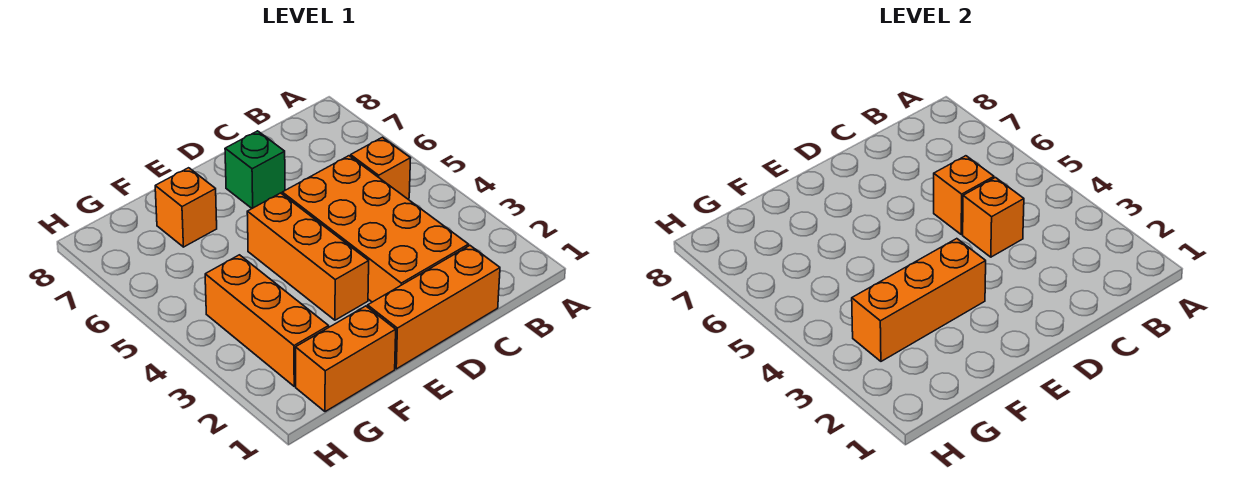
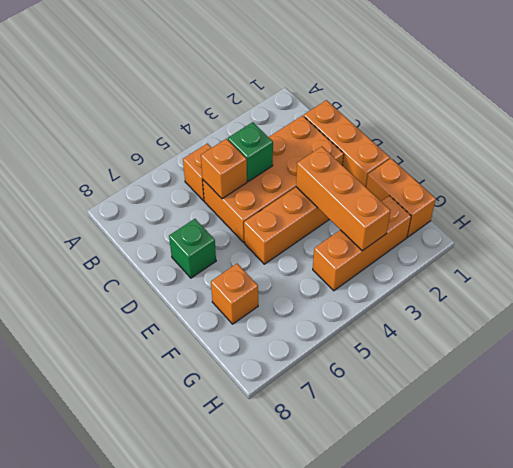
orange brick C4 level 2 -> green brick C4 level 2

